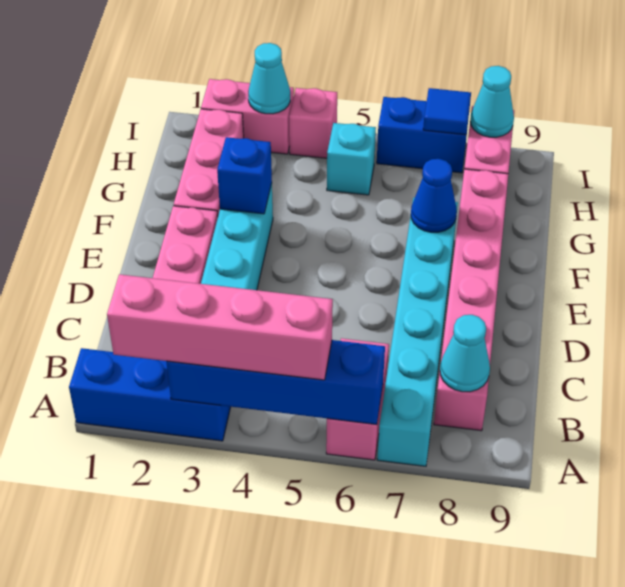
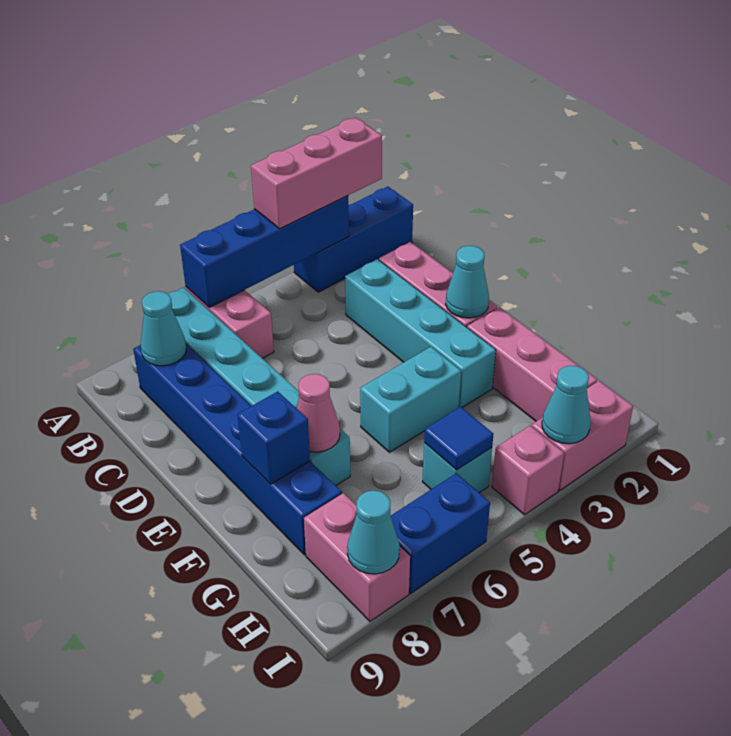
pink brick A2:A5 level 3 -> pink brick A2:A4 level 3
pink brick B8:G8 level 1 -> blue brick B8:G8 level 1
none -> cyan cone E2 level 2
blue brick F3 level 2 -> blue brick F8 level 2
none -> cyan brick F4:F5 level 1
blue cone F7 level 2 -> pink cone F7 level 2
blue tile I7 level 2 -> blue tile H5 level 2

